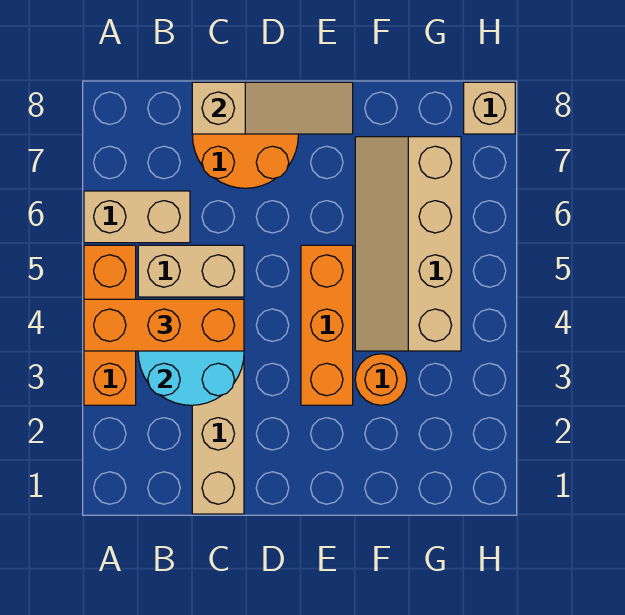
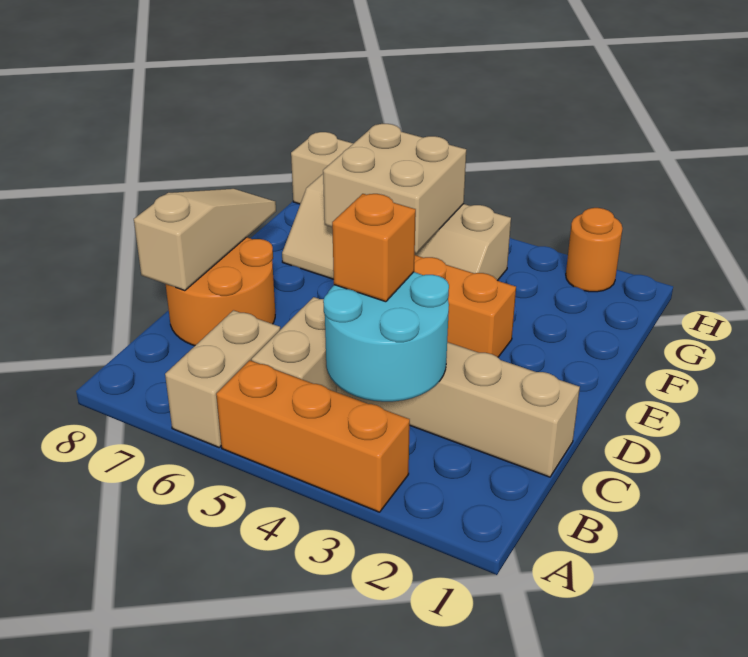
orange brick A4:C4 level 3 -> orange brick C4 level 3
orange round brick F3 level 1 -> orange round brick H2 level 1
none -> tan brick F5:G6 level 2

